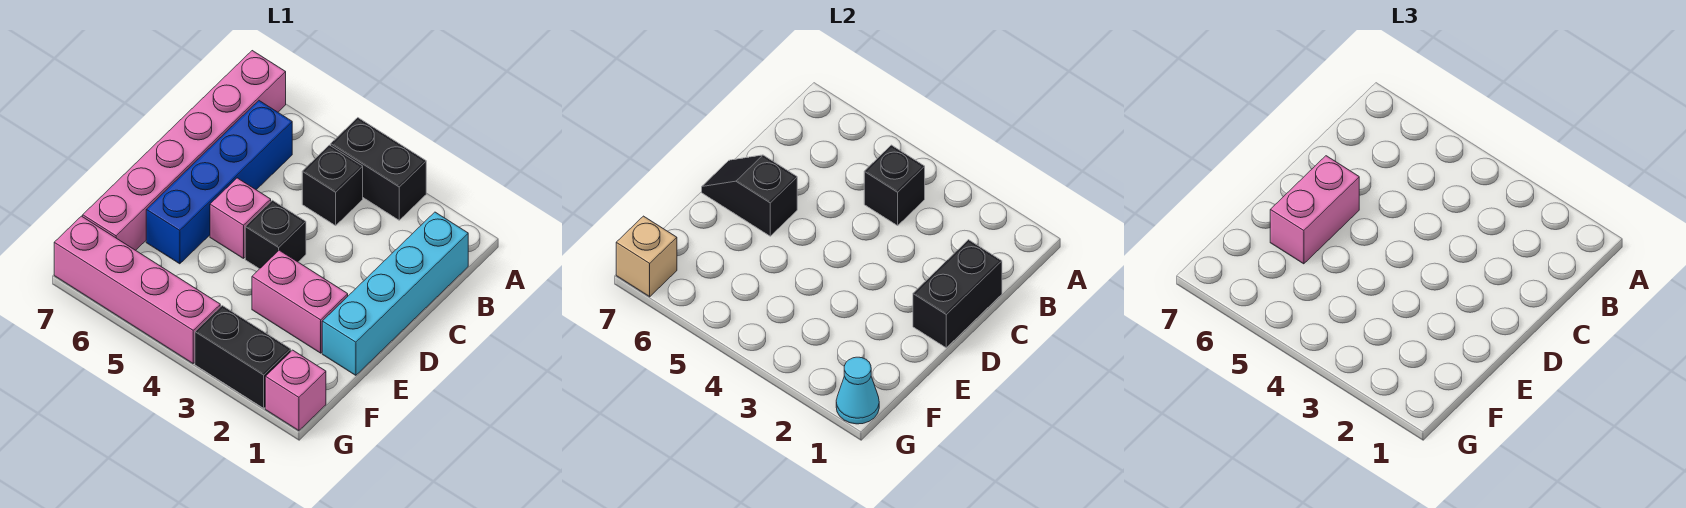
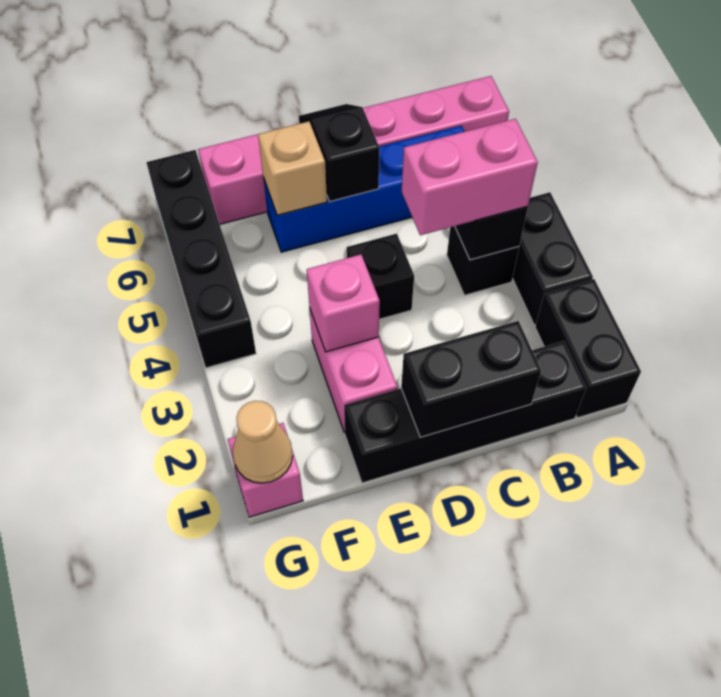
cyan brick B1:E1 level 1 -> black brick B1:E1 level 1
pink brick D5 level 1 -> pink brick E3 level 2
pink brick D6:E6 level 3 -> pink brick B4:C4 level 3
cyan cone G1 level 2 -> tan cone G1 level 2
black brick G2:G3 level 1 -> black brick A1:A2 level 1
pink brick G4:G7 level 1 -> black brick G4:G7 level 1
tan brick G7 level 2 -> tan brick E6 level 2

